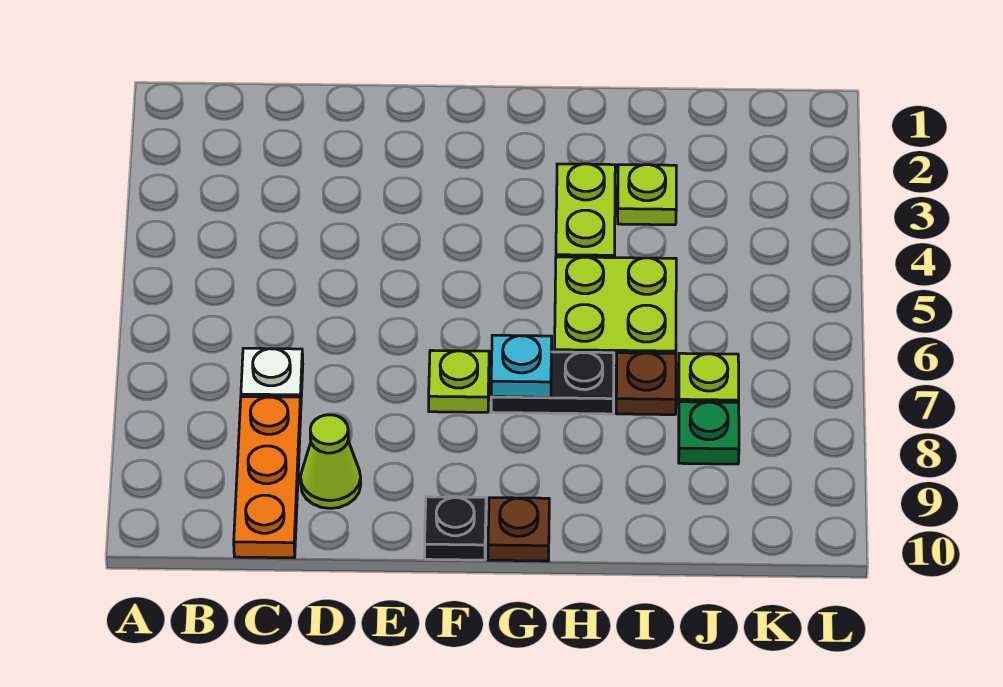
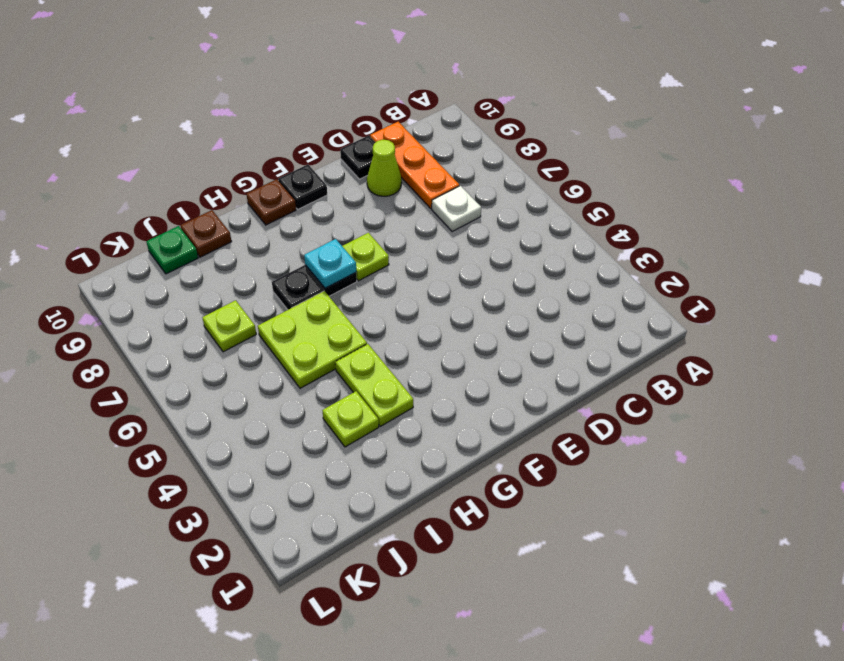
none -> black plate D10 level 1
brown plate I7 level 1 -> brown plate I10 level 1
green plate J8 level 1 -> green plate J10 level 1

